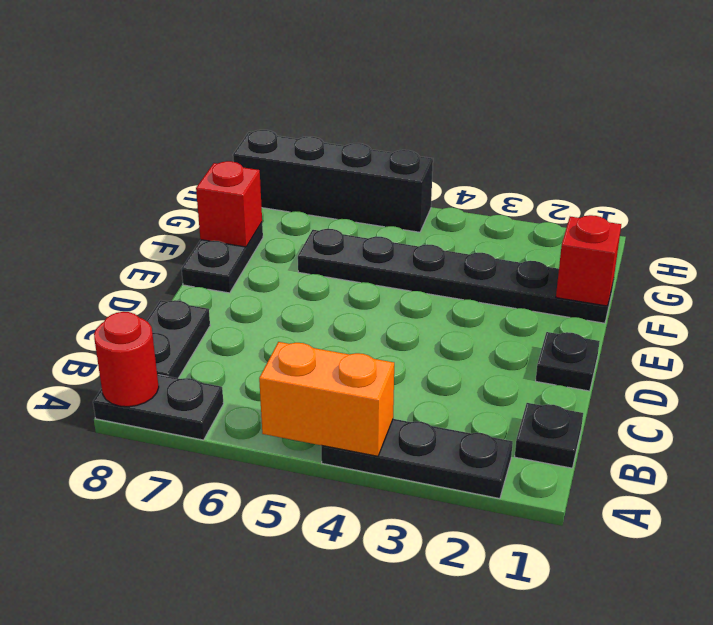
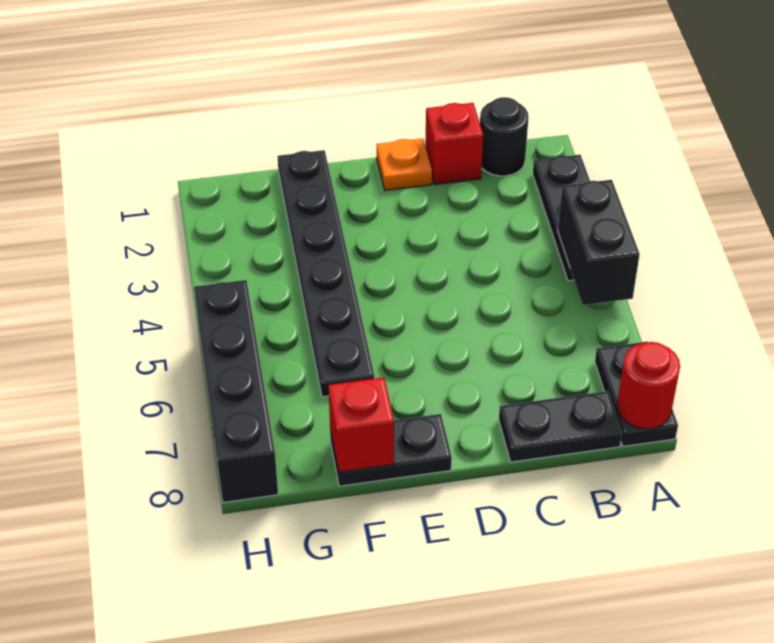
orange brick A4:A5 level 2 -> black brick A4:A5 level 2
black plate B1 level 1 -> black round brick B1 level 1
black plate D1 level 1 -> orange plate D1 level 1
red brick F1 level 2 -> red brick C1 level 1

